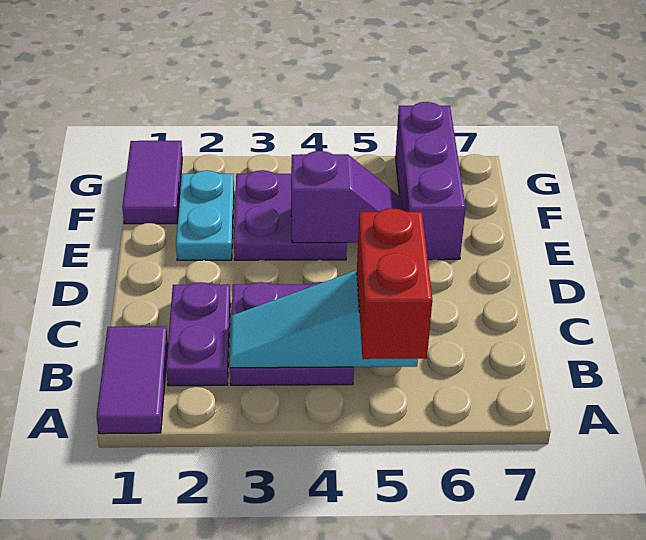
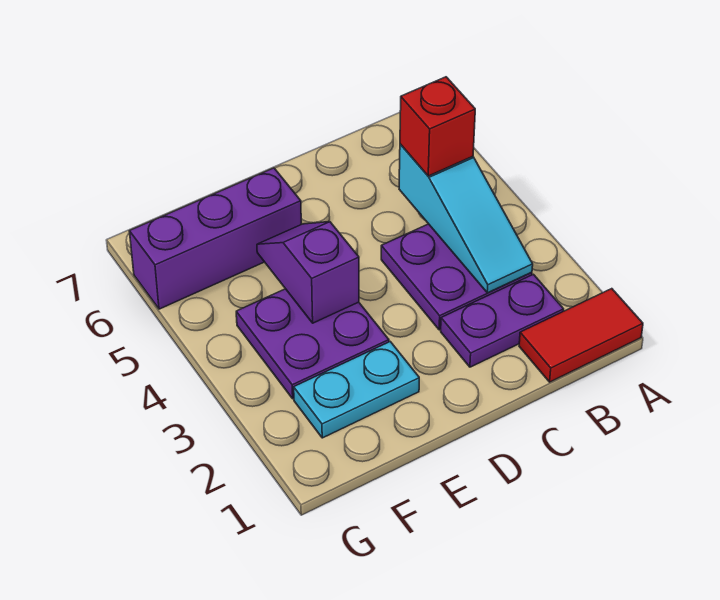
purple tile A1:B1 level 1 -> red tile A1:B1 level 1
red brick A5:B5 level 3 -> red brick B5 level 3
purple tile F1:G1 level 1 -> none

